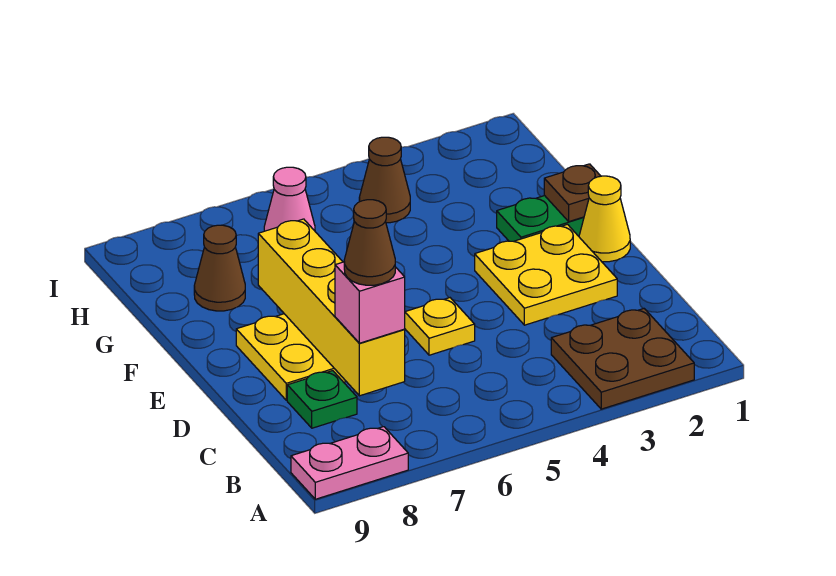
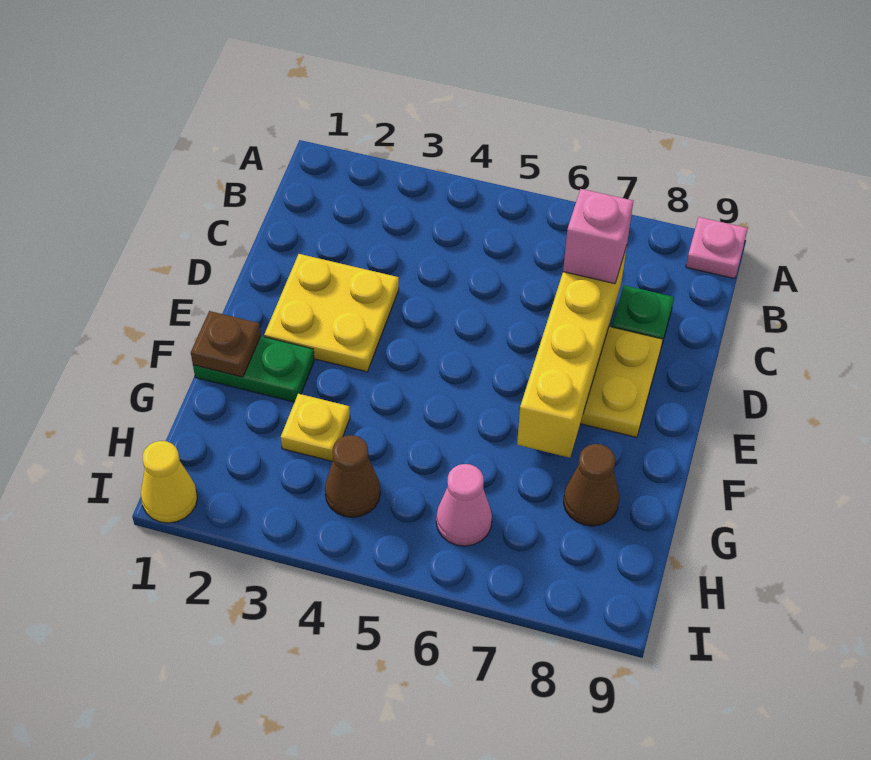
brown plate A2:B3 level 1 -> none
pink plate A8:A9 level 1 -> pink plate A9 level 1
brown cone C7 level 4 -> none
yellow plate D5 level 1 -> yellow plate G3 level 1
yellow cone E1 level 1 -> yellow cone I1 level 1

